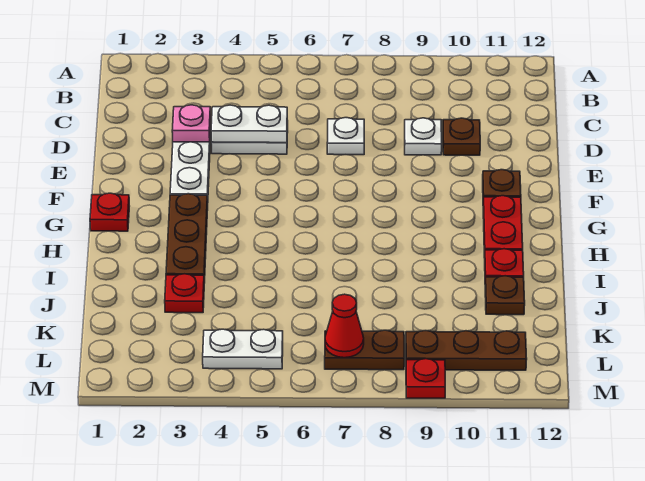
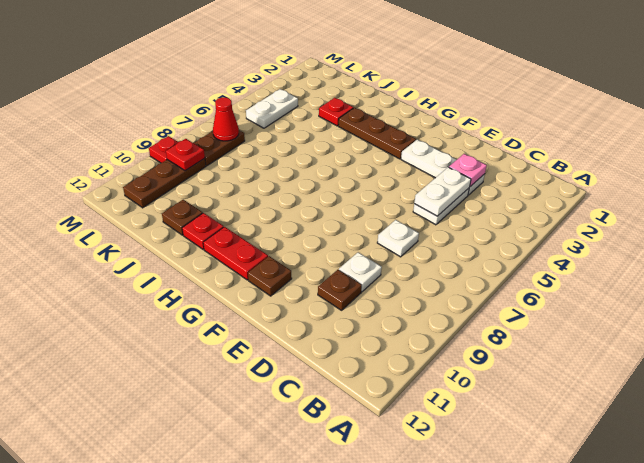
red plate G1 level 1 -> red plate L9 level 2

